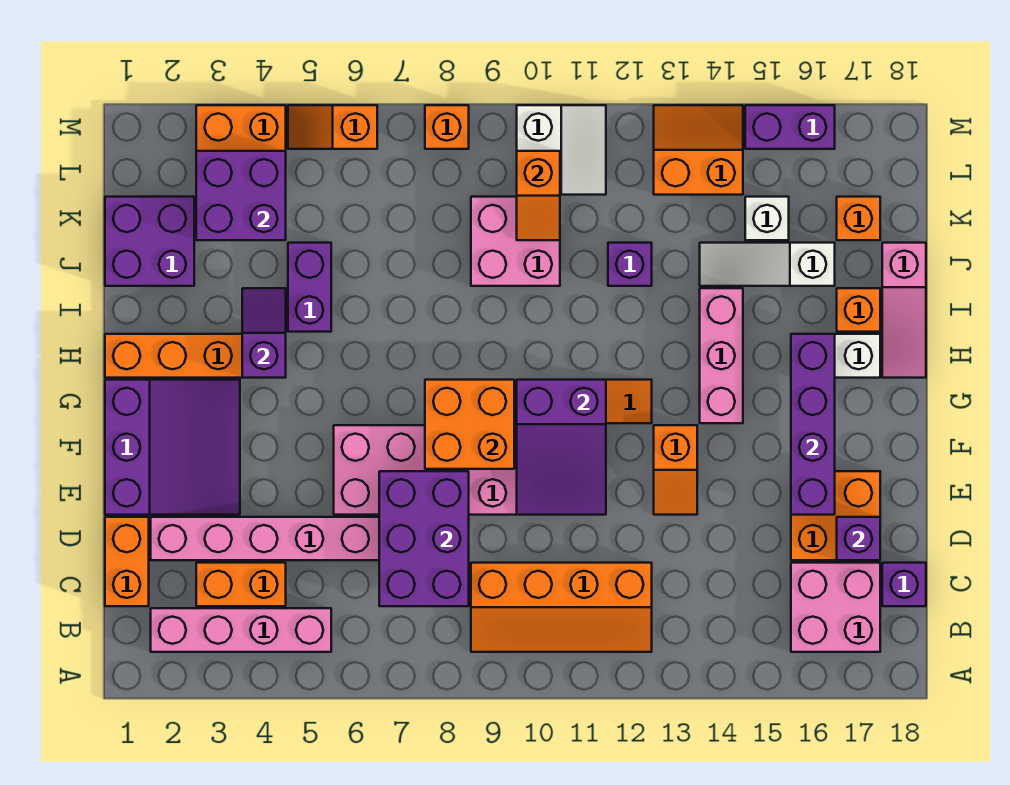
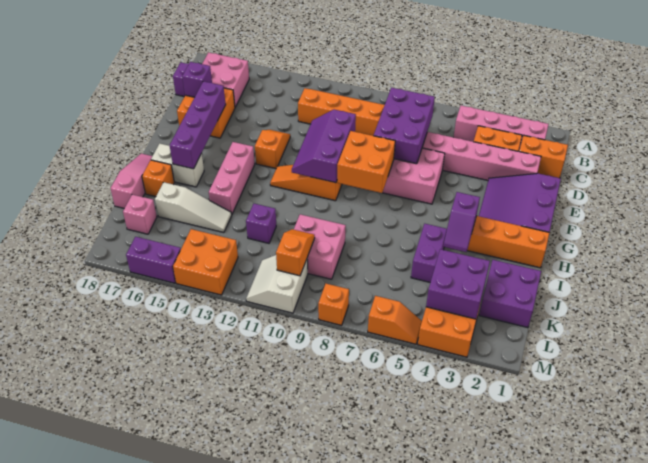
orange brick C1:D1 level 1 -> orange brick C1:C2 level 1
purple slope E10:G11 level 2 top G -> purple slope E10:G11 level 2 top 10
white brick K15 level 1 -> none
orange brick K17 level 1 -> pink brick K17 level 1
orange slope L13:M14 level 1 top L -> orange brick L13:M14 level 1

